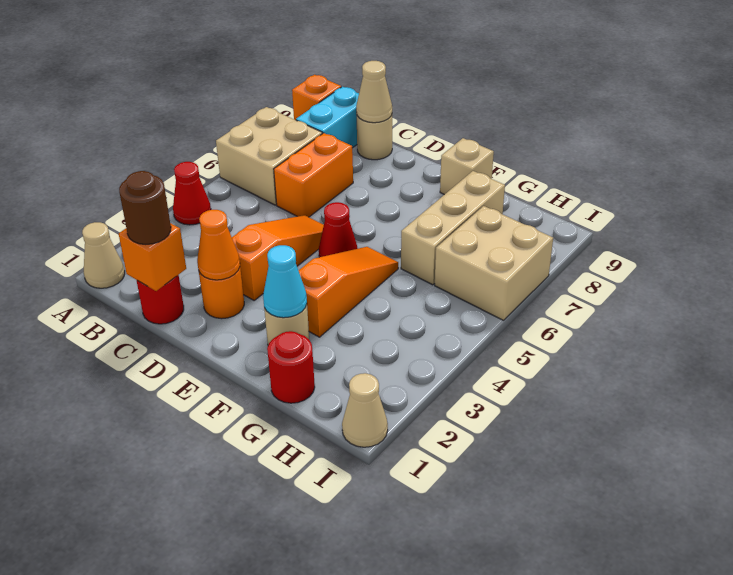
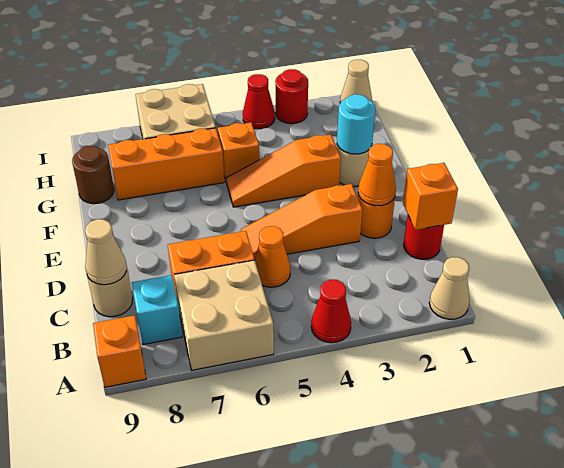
cyan brick B8:B9 level 1 -> cyan brick B8 level 1
brown round brick C1 level 3 -> brown round brick G9 level 1
none -> orange cone C5 level 1
red cone E5 level 1 -> red cone I4 level 1
cyan cone F2 level 2 -> cyan round brick F2 level 2
tan brick F9 level 1 -> none
red round brick G1 level 1 -> red round brick I3 level 1
none -> orange brick G5 level 1
tan brick G6:G8 level 1 -> orange brick G6:G8 level 1

